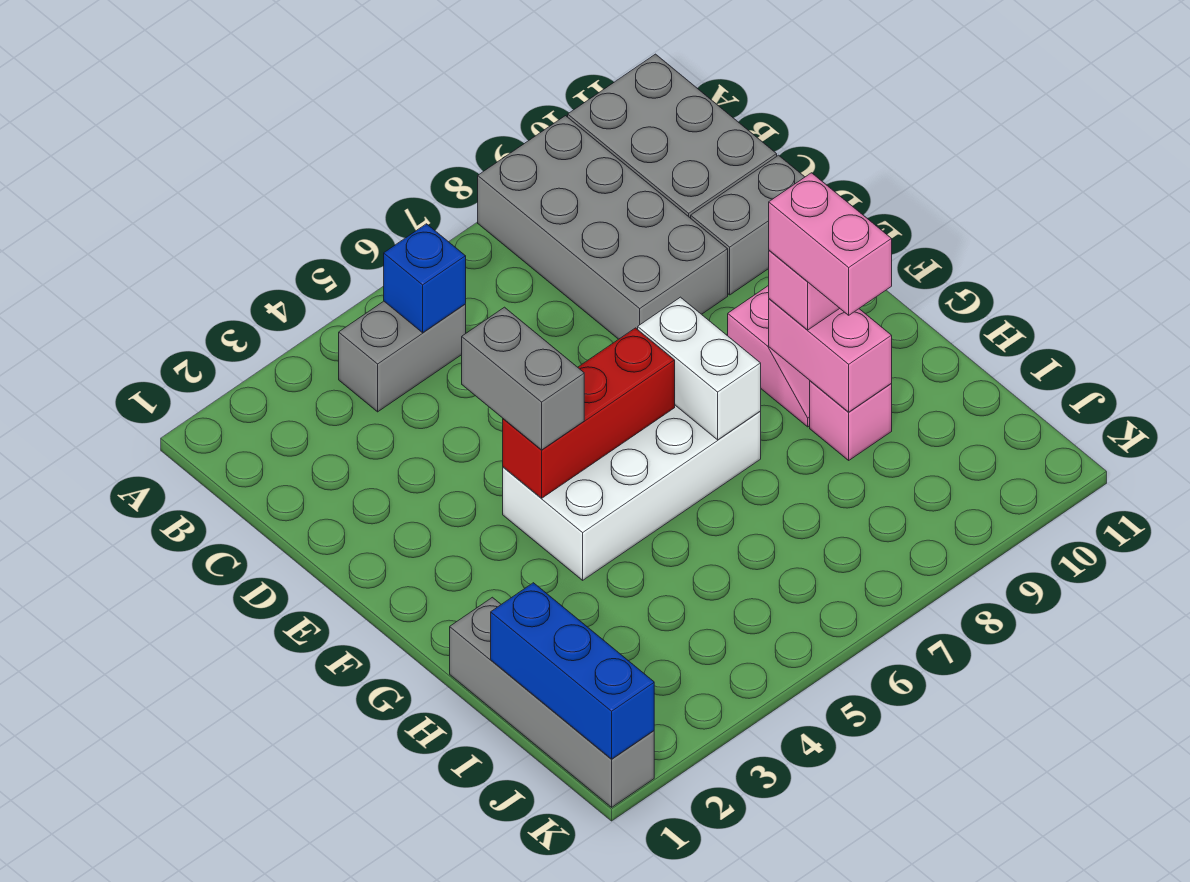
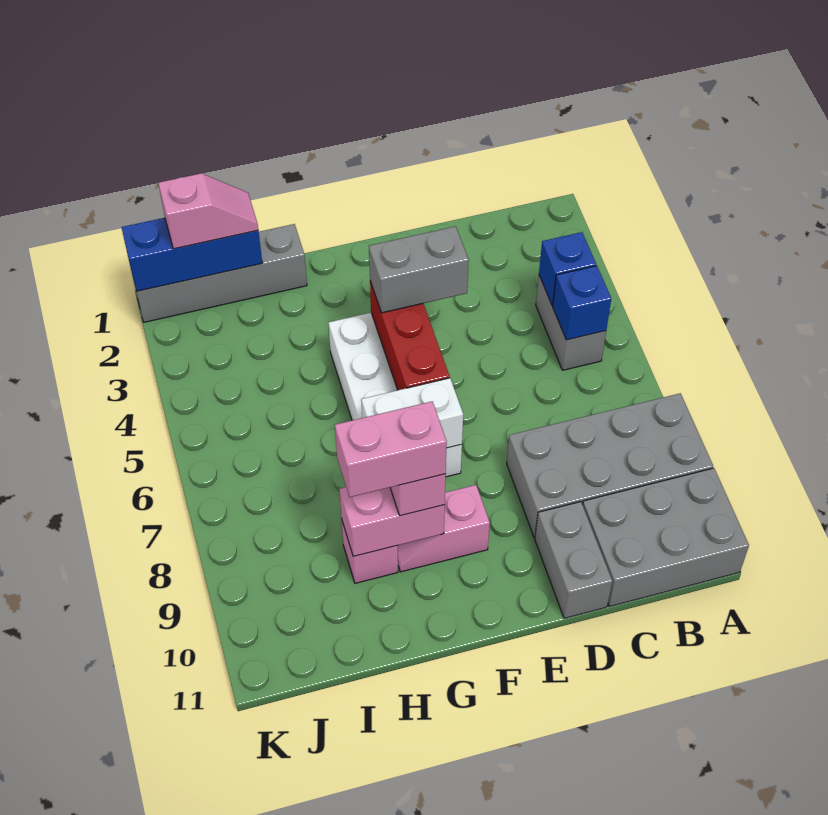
none -> blue brick B4 level 2
none -> pink slope I1:J1 level 3 top J

